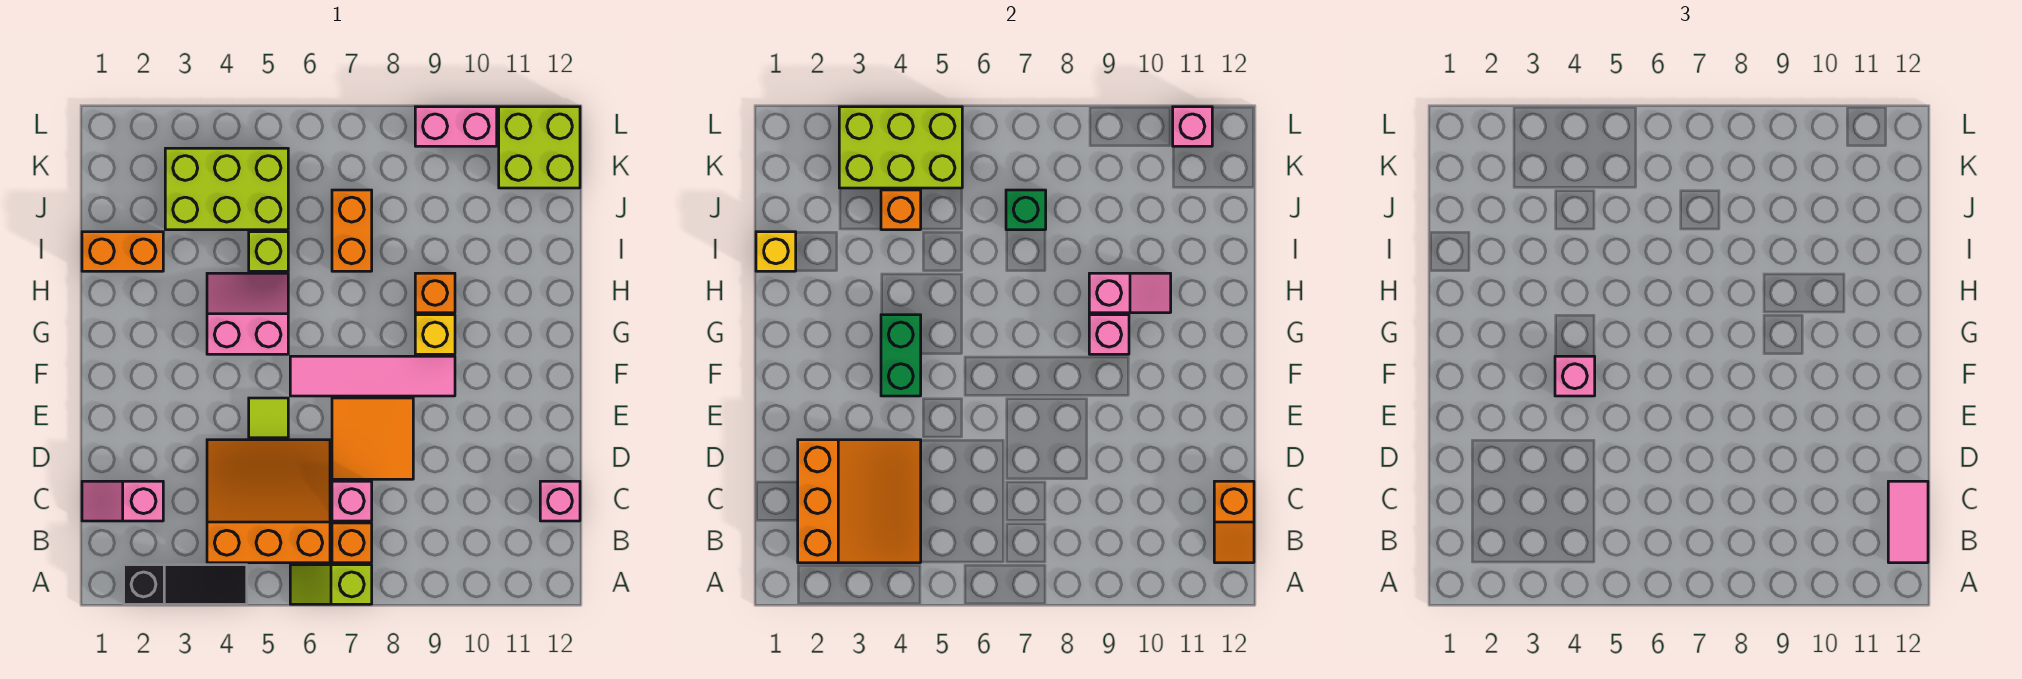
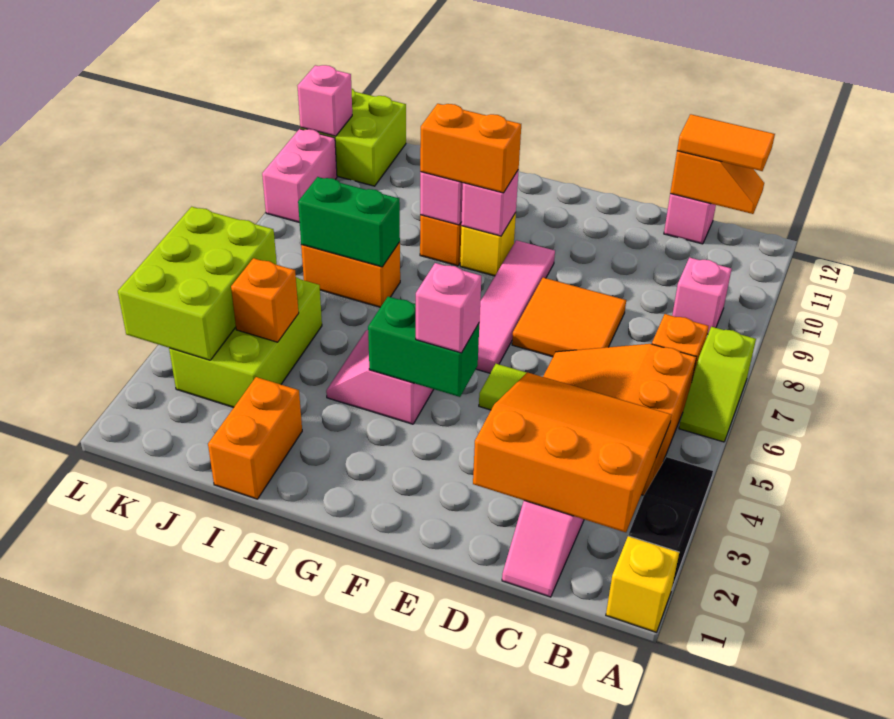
pink tile B12:C12 level 3 -> orange tile B12:C12 level 3
pink brick C7 level 1 -> pink brick B9 level 1
none -> orange brick G9:H9 level 3
yellow brick I1 level 2 -> yellow brick A1 level 1
lime brick I5 level 1 -> none
green brick J7 level 2 -> green brick I7:J7 level 2

